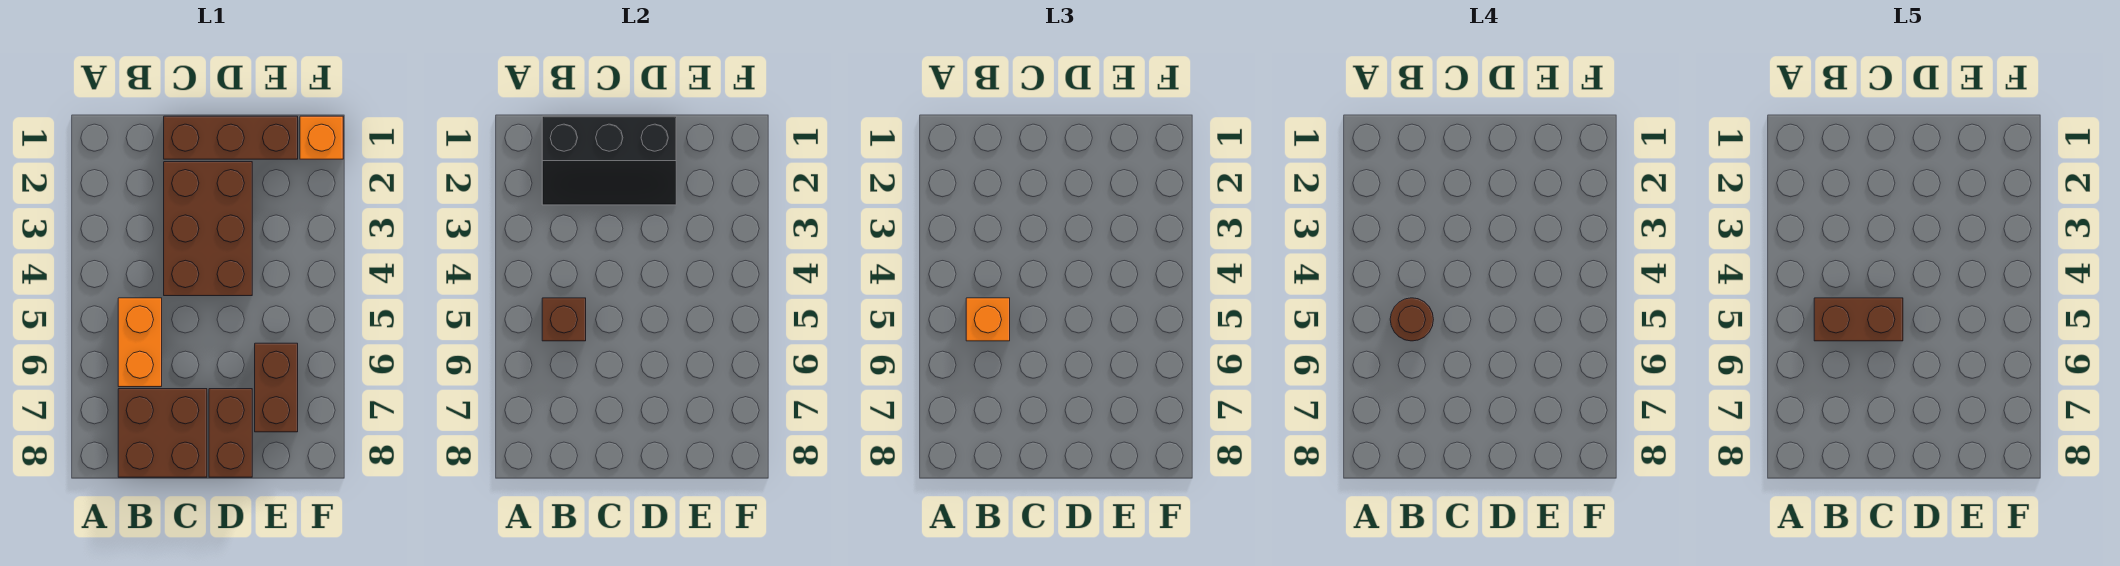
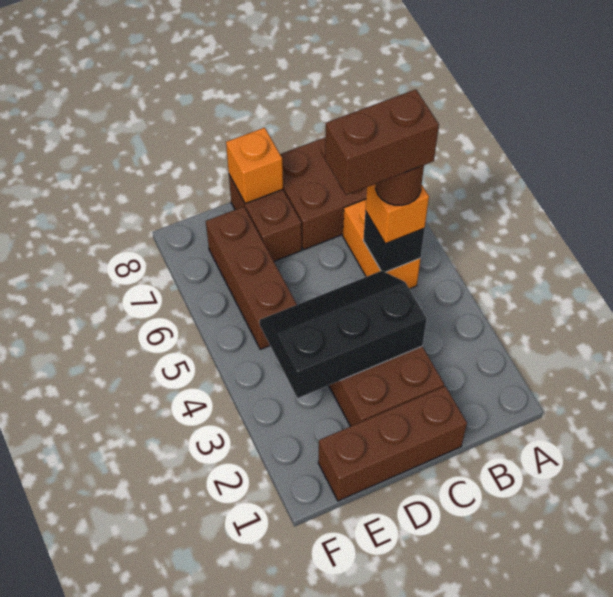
black slope B1:D2 level 2 top 1 -> black slope C3:E4 level 2 top 3
brown brick B5 level 2 -> black brick B5 level 2
brown brick E6:E7 level 1 -> brown brick E5:E7 level 1
orange brick F1 level 1 -> orange brick D8 level 2

